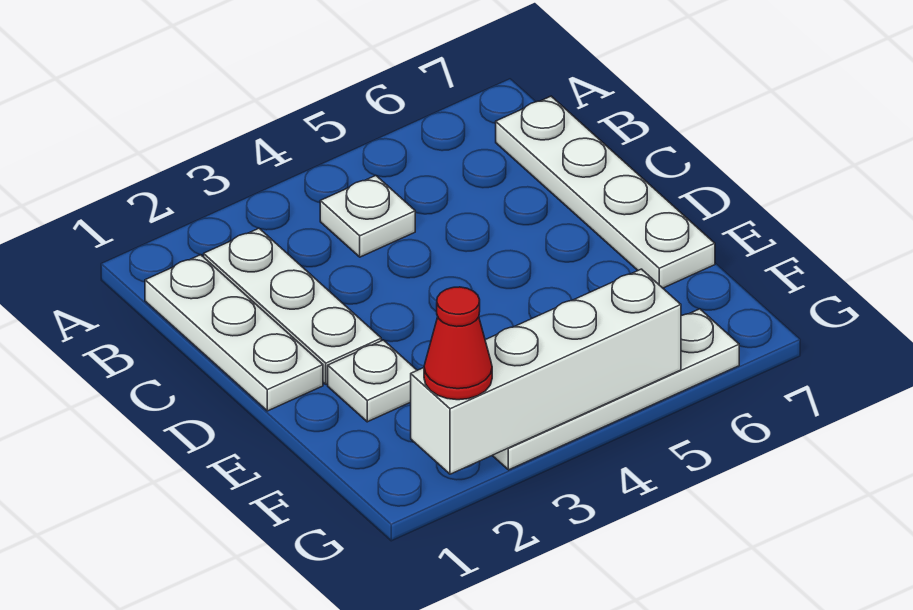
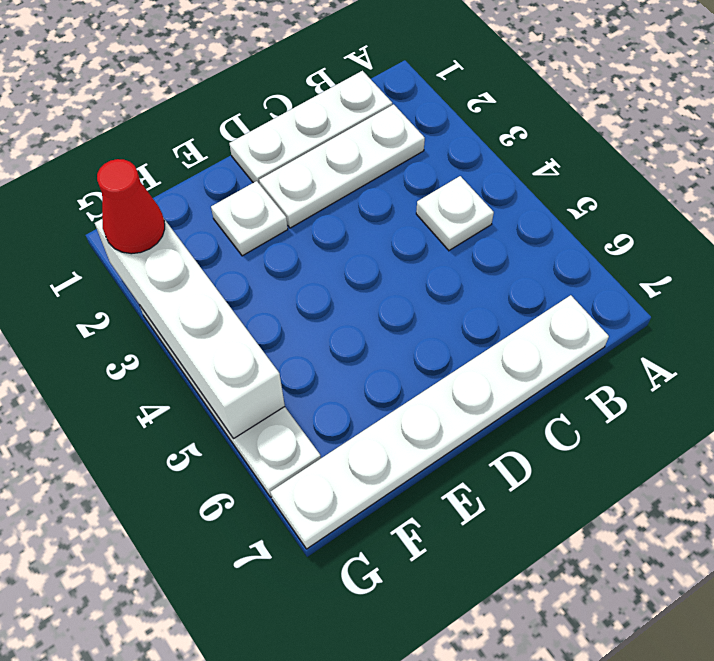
white plate B7:E7 level 1 -> white plate B7:G7 level 1

